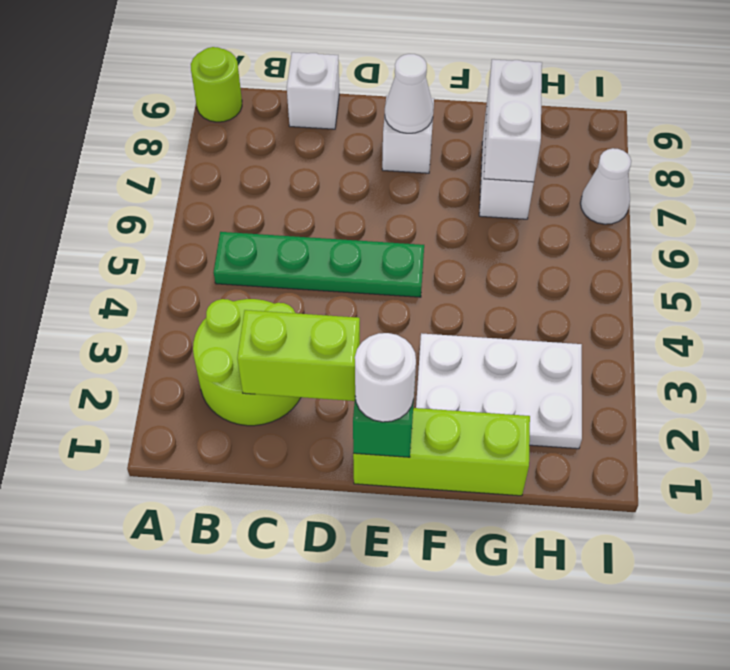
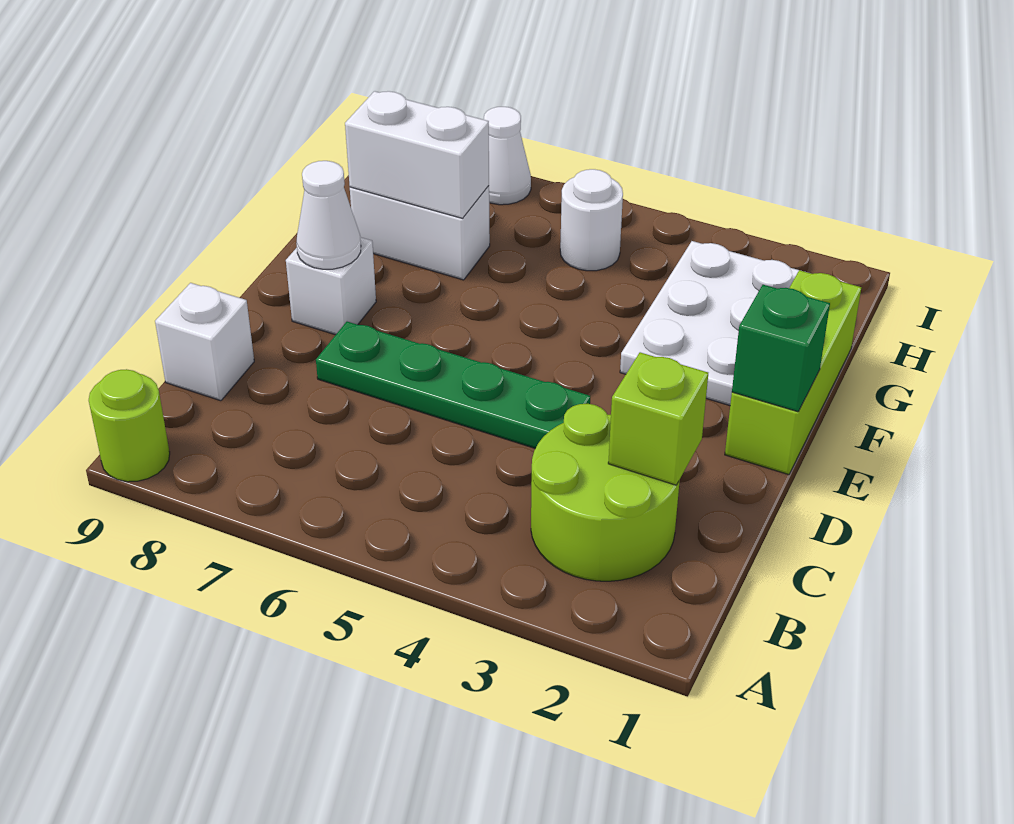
green plate B5:E5 level 1 -> green plate D4:D7 level 1
lime brick C2:D2 level 2 -> lime brick C2 level 2
white round brick E1 level 3 -> white round brick H5 level 1

